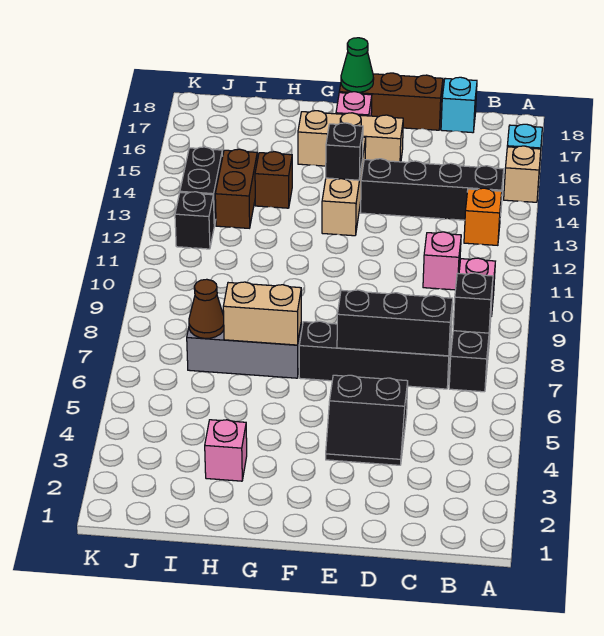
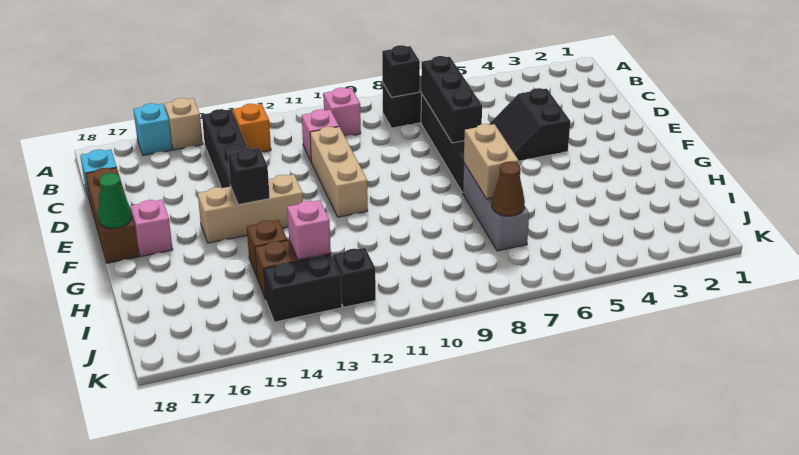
black slope D4:E5 level 1 top 5 -> black slope D4:E5 level 1 top 4
tan brick E16:G16 level 1 -> tan brick D11:F11 level 1
pink brick H3 level 1 -> pink brick I13 level 2

